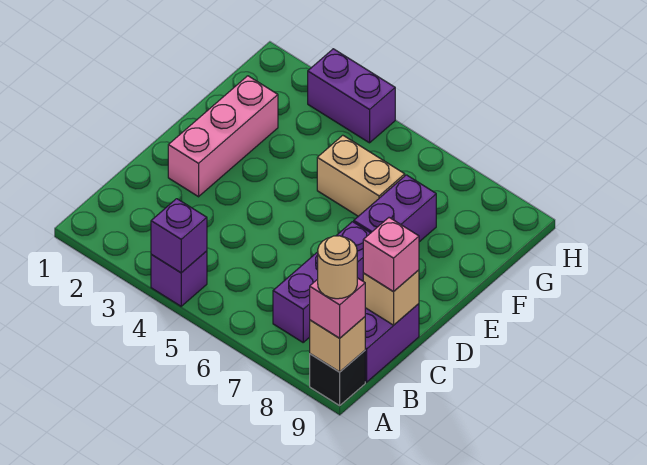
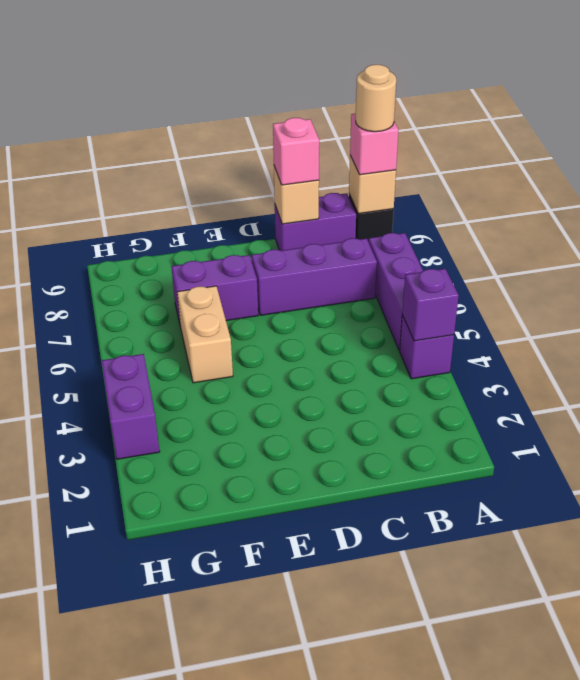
none -> purple brick A5:A7 level 1
pink brick D2:F2 level 1 -> none

